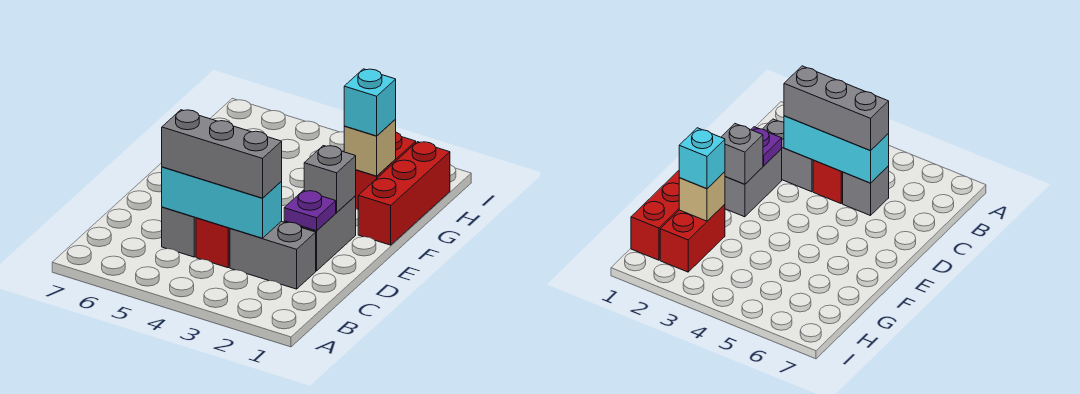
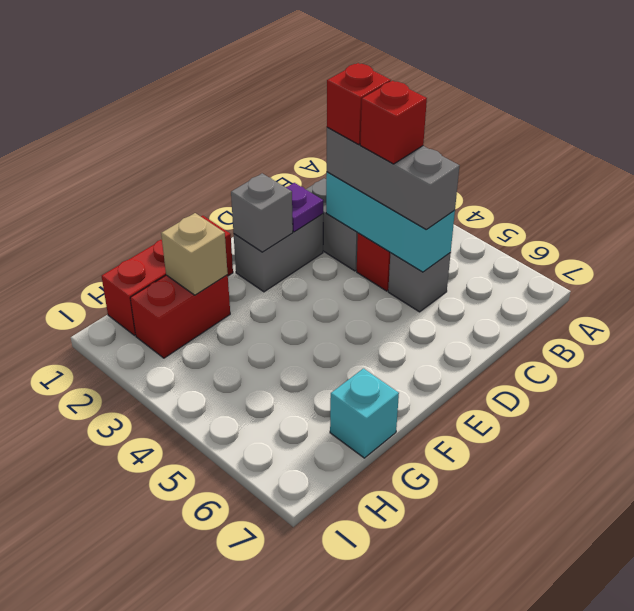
none -> red brick C3 level 4
none -> red brick C4 level 4
cyan brick G2 level 3 -> cyan brick G7 level 1

